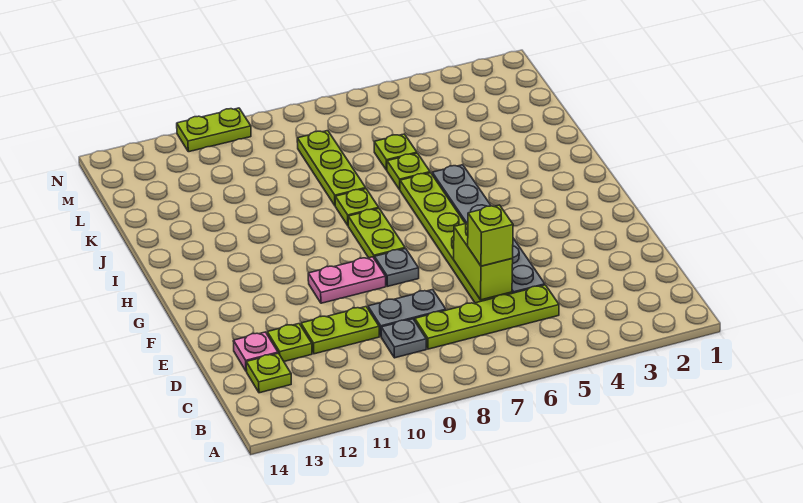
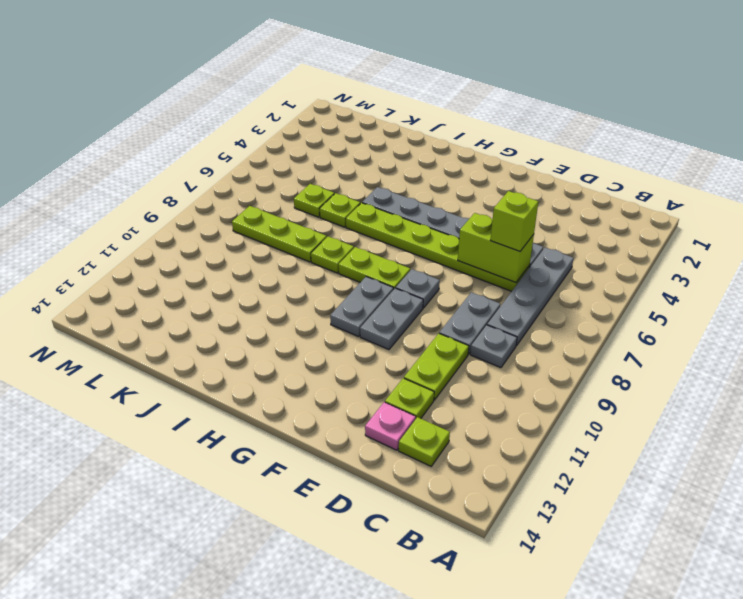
lime plate C5:C8 level 1 -> grey plate C5:C8 level 1
pink plate F9:F10 level 1 -> grey plate F9:F10 level 1
none -> grey plate G9:G10 level 1
lime plate N10:N11 level 1 -> none

